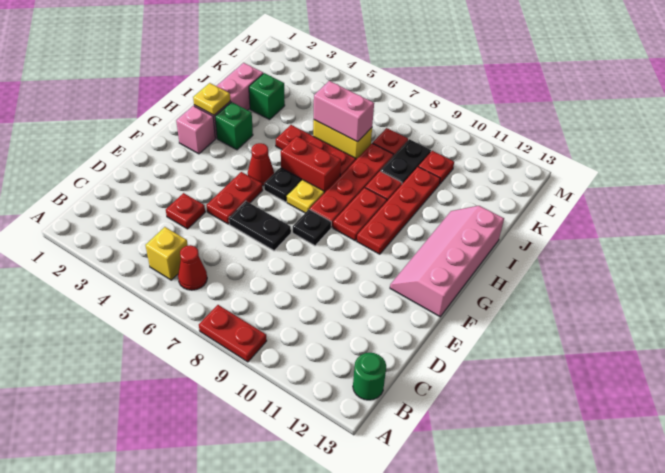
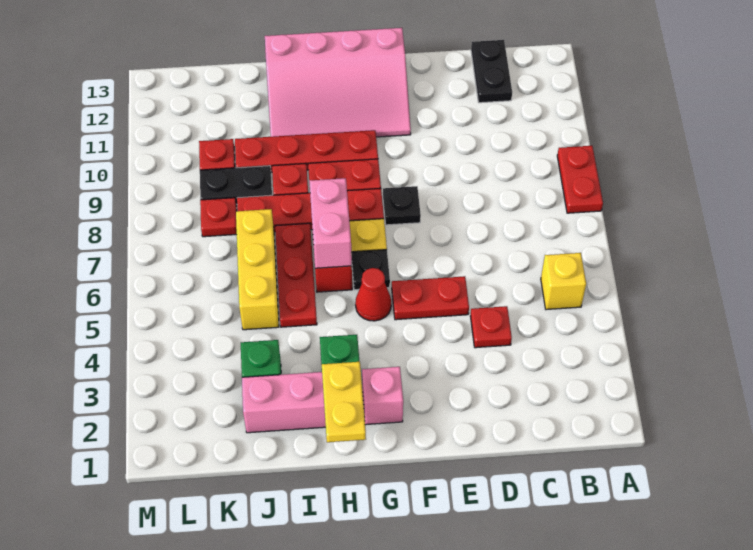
red cone B6 level 1 -> none
green round brick B13 level 1 -> none
black plate E6:E7 level 1 -> black plate C12:C13 level 1
pink slope F12:I13 level 1 top 13 -> pink slope F11:I13 level 1 top 13
yellow plate H2 level 2 -> yellow plate H1:H2 level 2
yellow brick J6:J7 level 1 -> yellow brick J5:J7 level 1
pink brick J6:J7 level 2 -> pink brick H6:H7 level 2

